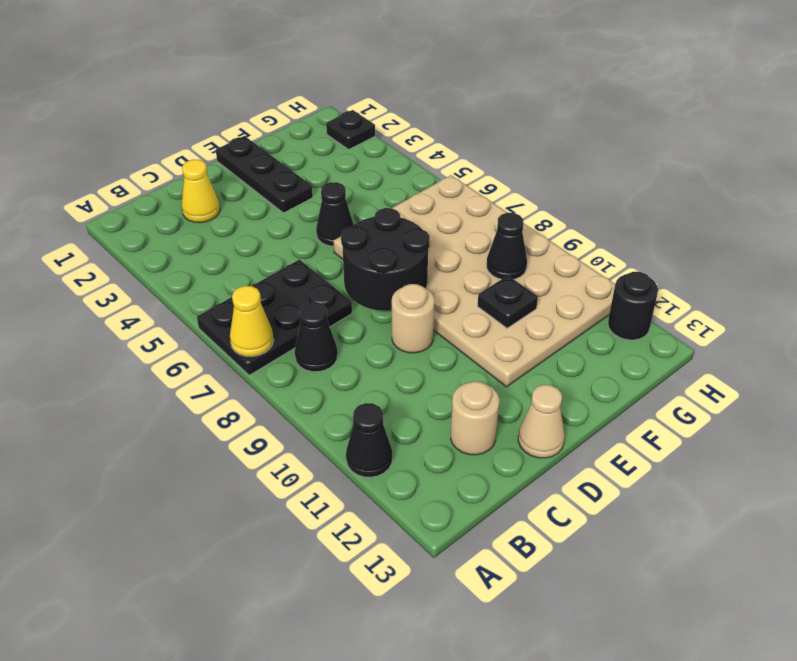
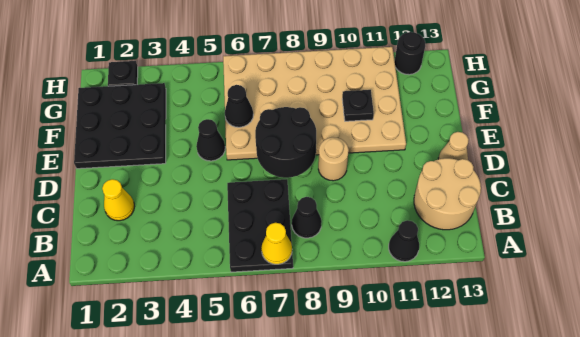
tan round brick C12 level 1 -> tan round brick B12:C13 level 1
black plate E1:E3 level 1 -> black plate E1:G3 level 1
black cone G9 level 2 -> black cone F6 level 2

